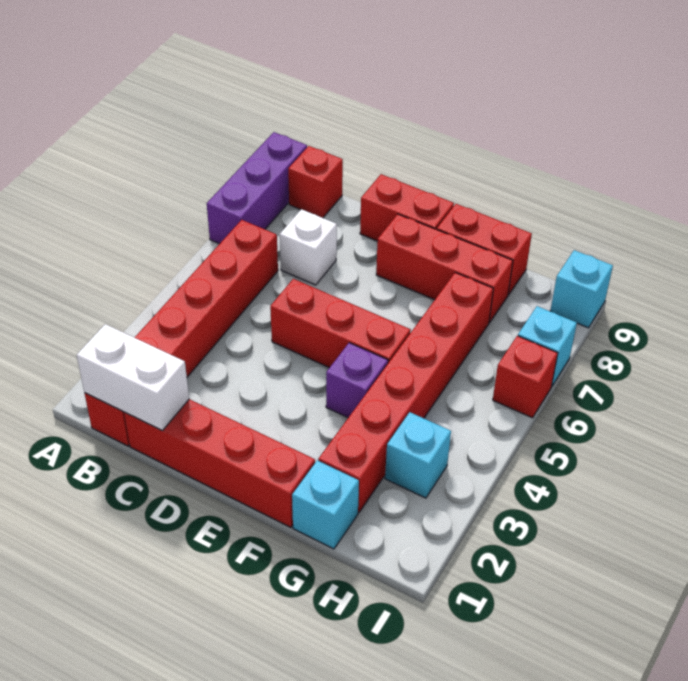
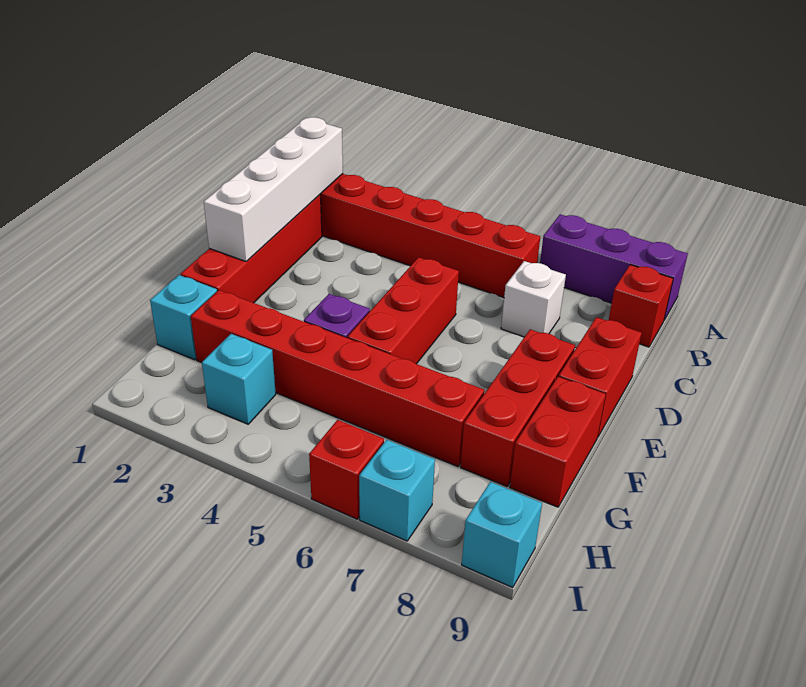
white brick B1:C1 level 2 -> white brick B1:E1 level 2

